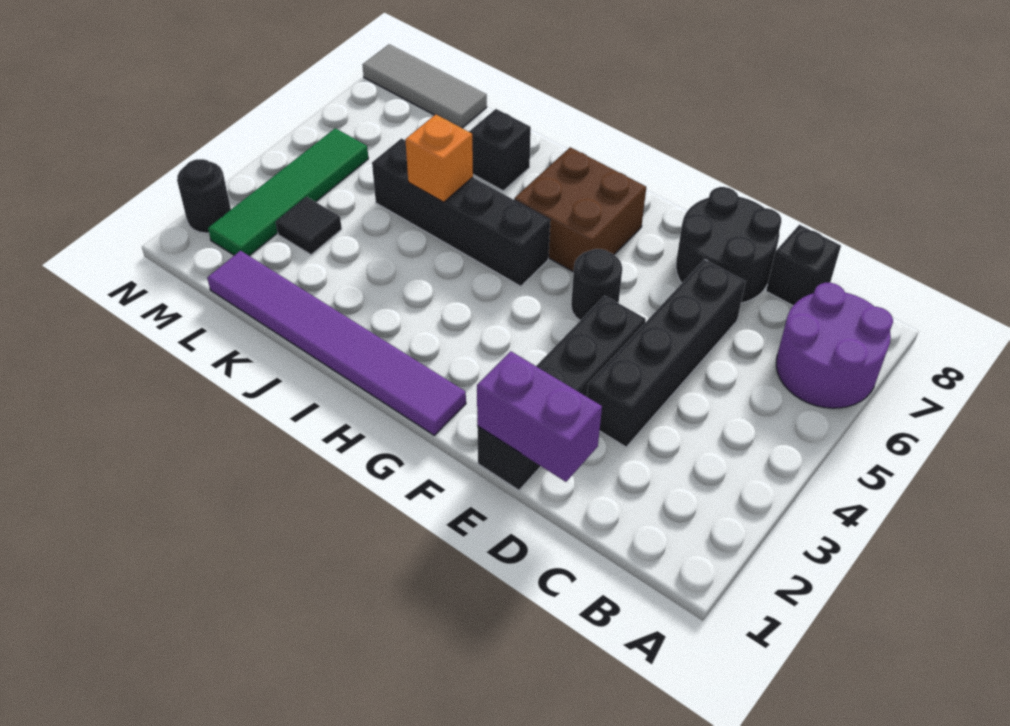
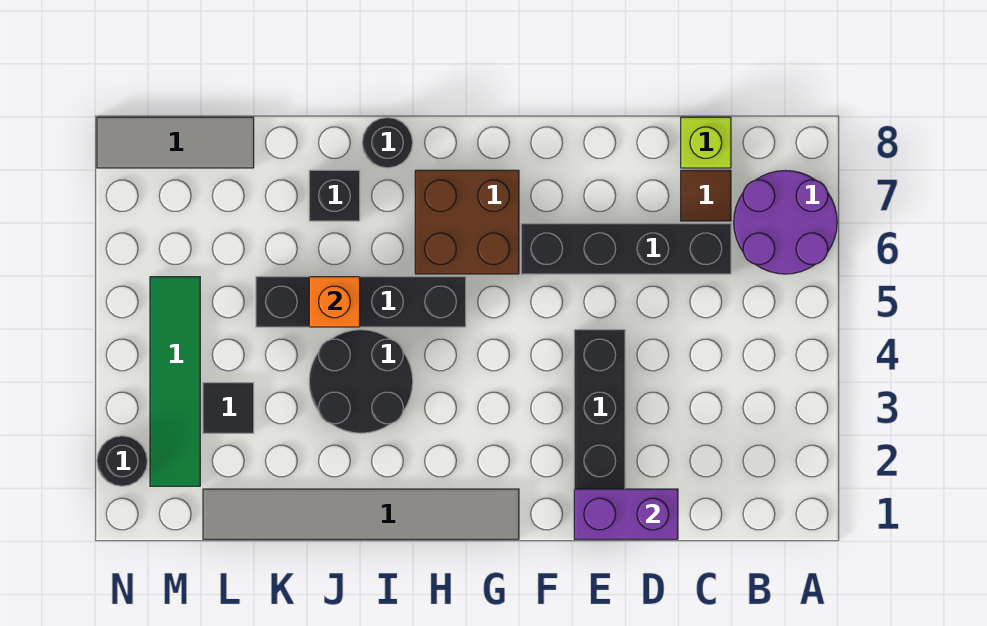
none -> brown tile C7 level 1
black brick C8 level 1 -> lime brick C8 level 1
black brick D3:D6 level 1 -> black brick C6:F6 level 1
black round brick D7:E8 level 1 -> black round brick I3:J4 level 1
black round brick F5 level 1 -> black round brick I8 level 1
purple tile G1:L1 level 1 -> grey tile G1:L1 level 1

